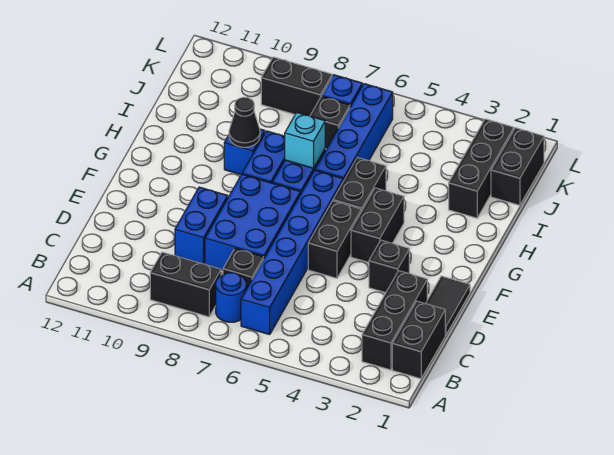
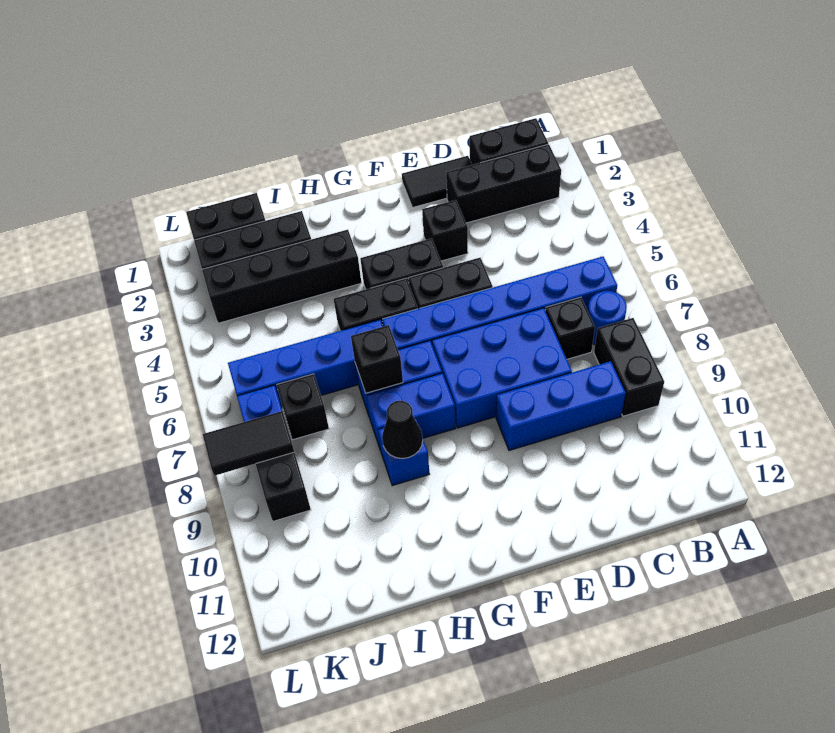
blue brick D9:E9 level 1 -> blue brick C9:E9 level 1
none -> black brick H3:K3 level 1
cyan brick H7 level 2 -> black brick H7 level 2
none -> black tile K8:L8 level 2

